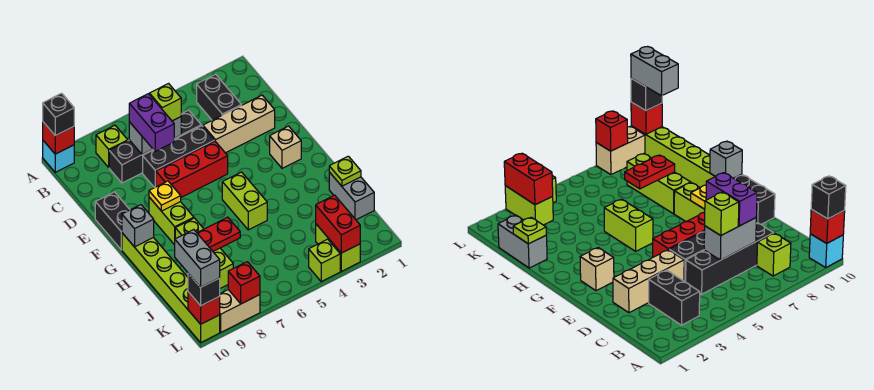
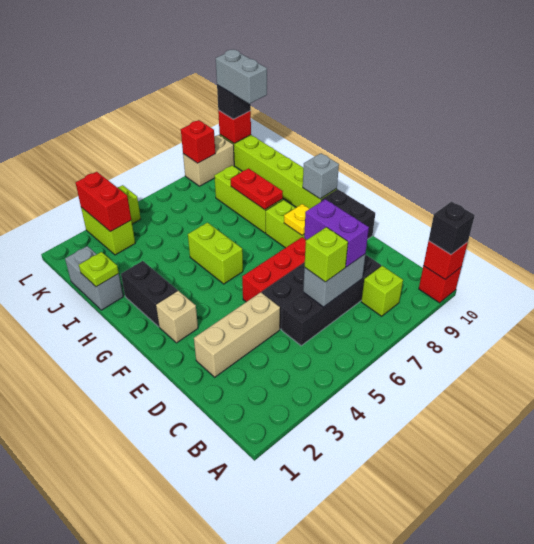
cyan brick A10 level 1 -> red brick A10 level 1
black brick B3:C3 level 1 -> black brick G2:H2 level 1
red plate I7:I8 level 2 -> red plate H8:I8 level 2

